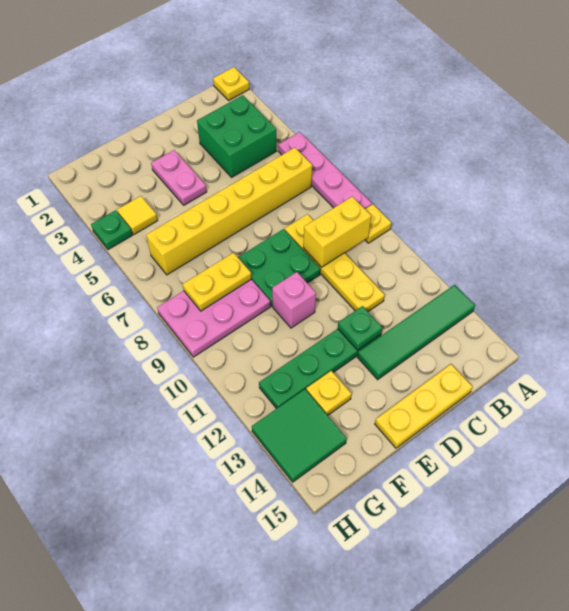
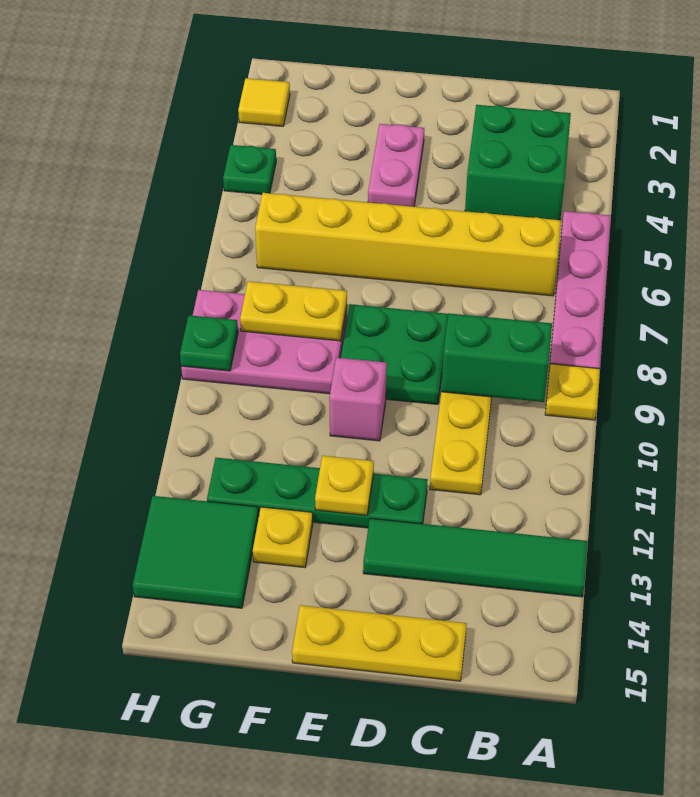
yellow plate A1 level 1 -> yellow plate E12 level 2
yellow brick B9:C9 level 2 -> green brick B9:C9 level 2
green plate D12 level 2 -> green plate H9 level 2
yellow tile G4 level 1 -> yellow tile H2 level 1

